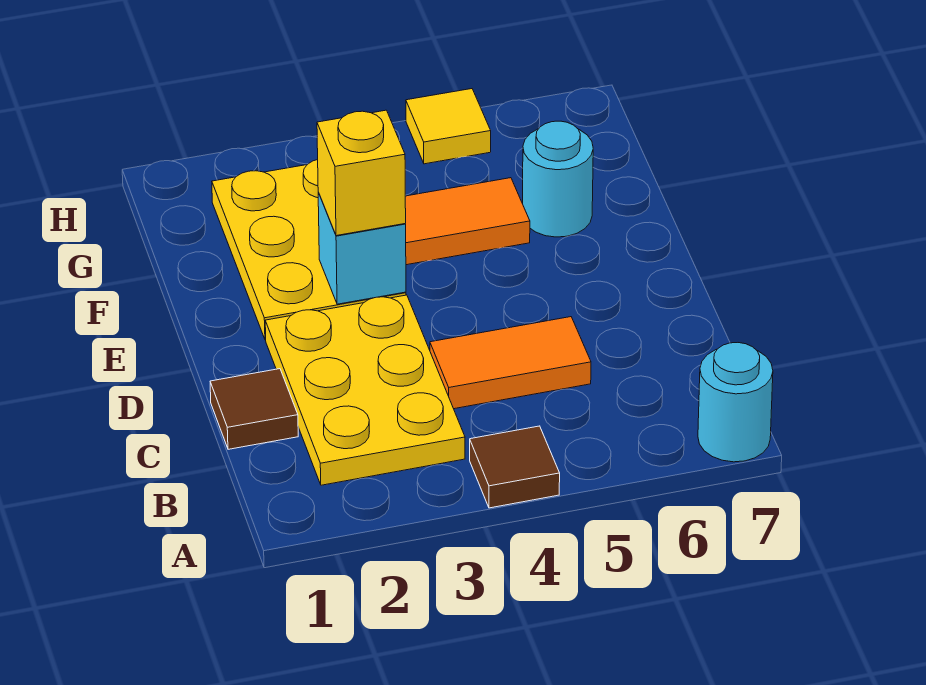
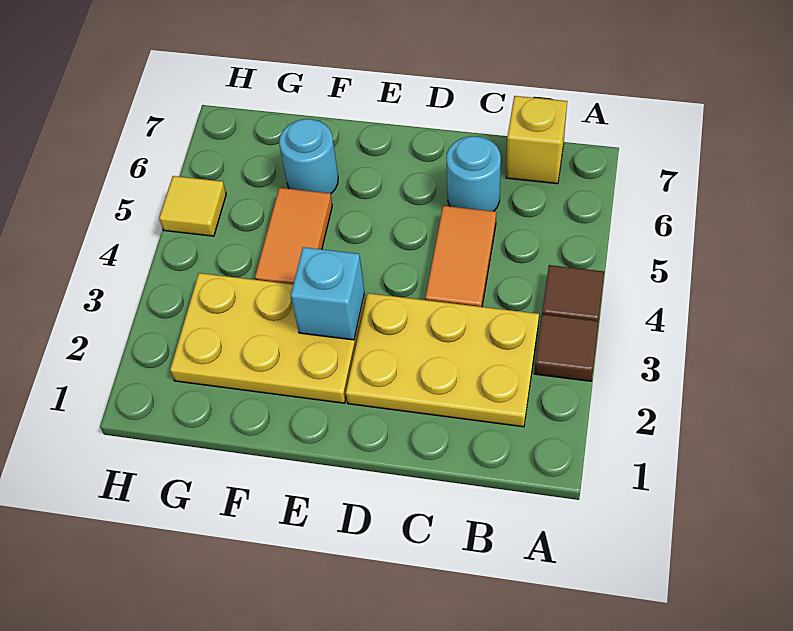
cyan round brick A7 level 1 -> cyan round brick C6 level 1
brown tile C1 level 1 -> brown tile A3 level 1
yellow brick E3 level 3 -> yellow brick B7 level 1

